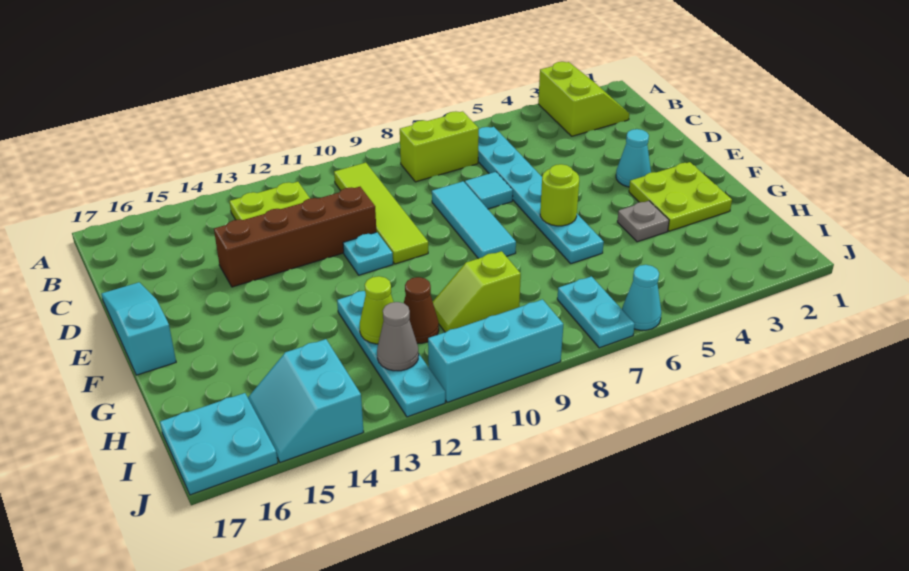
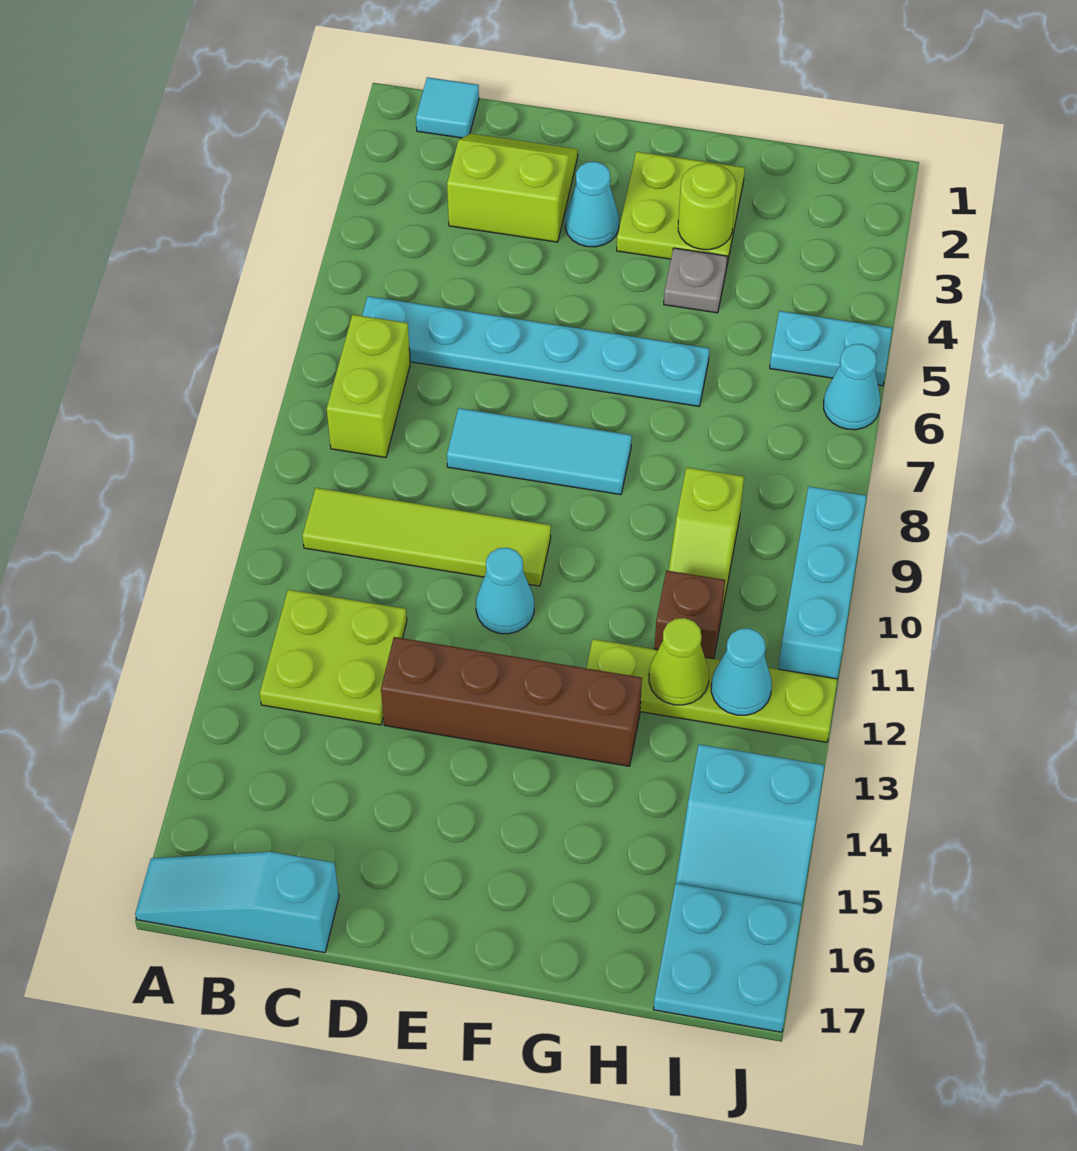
lime slope A2:B3 level 1 top 3 -> lime slope C2:D3 level 1 top 3
cyan tile D7 level 1 -> cyan tile B1 level 1
brown brick D11:D14 level 1 -> brown brick D13:G13 level 1
cyan slope D17:F17 level 1 top F -> cyan slope A17:C17 level 1 top C
cyan plate E11 level 1 -> cyan cone E11 level 1
lime round brick F6 level 2 -> lime round brick G3 level 2
cyan plate G12:J12 level 1 -> lime plate G12:J12 level 1
brown cone H11 level 1 -> brown brick H11 level 1
cyan plate I7:J7 level 1 -> cyan plate I5:J5 level 1
grey cone I12 level 2 -> cyan cone I12 level 2

